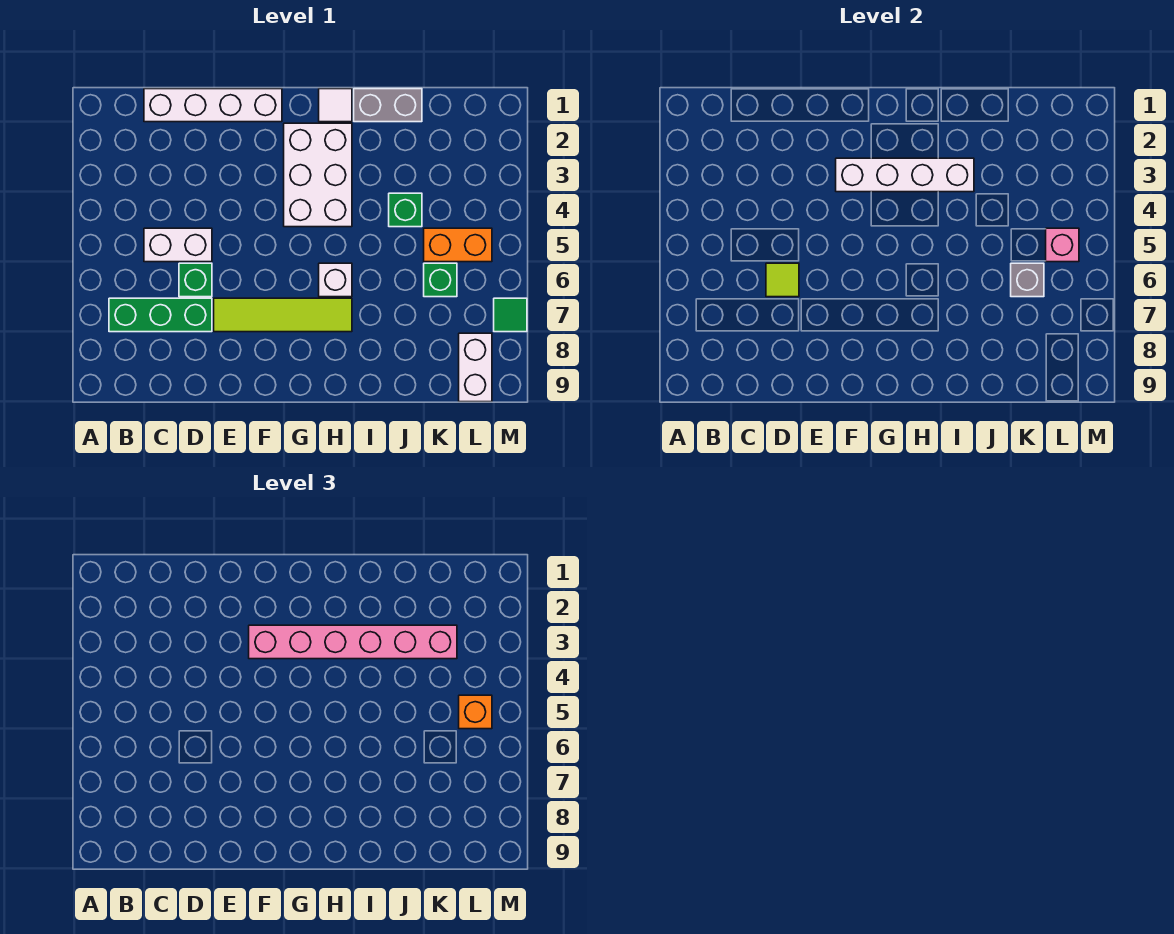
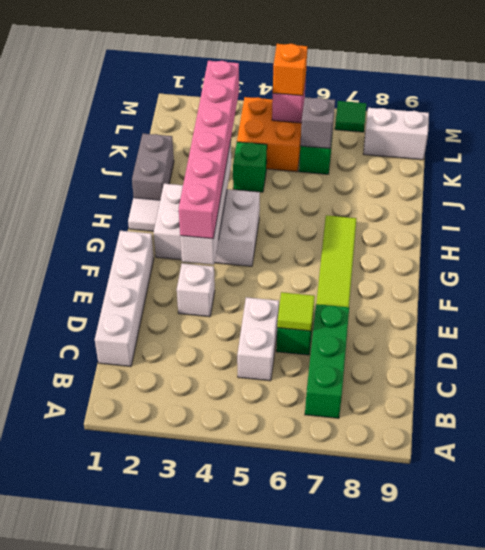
white brick H6 level 1 -> white brick E3 level 1
orange brick K5:L5 level 1 -> orange brick K4:L5 level 1

